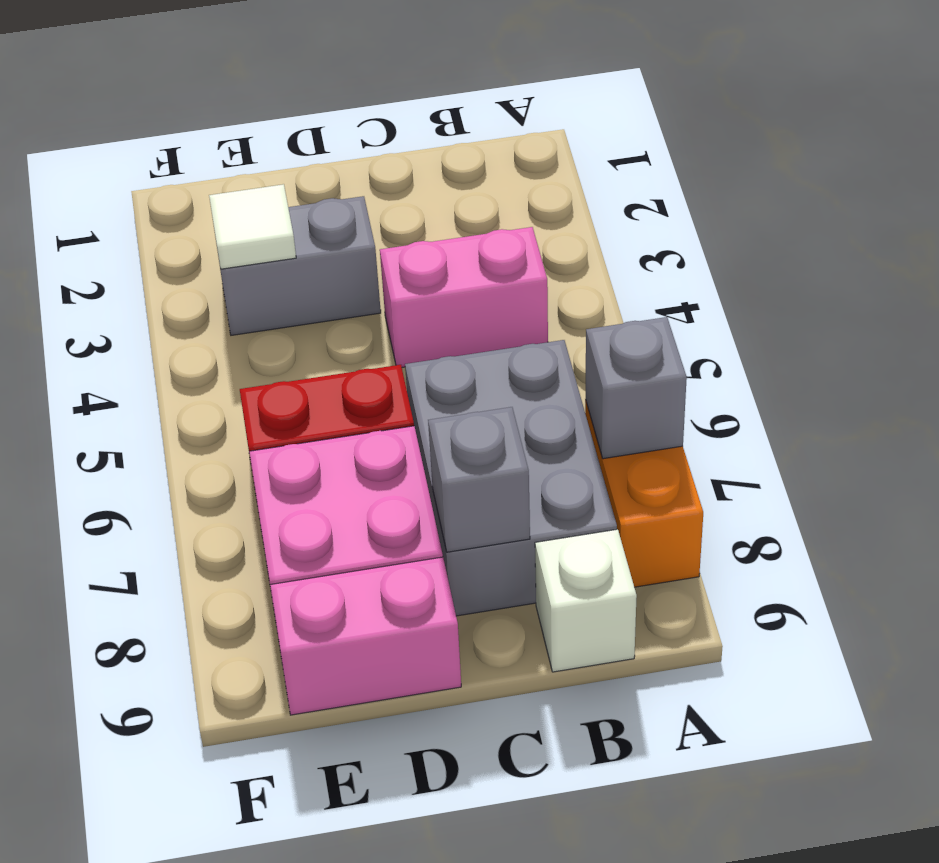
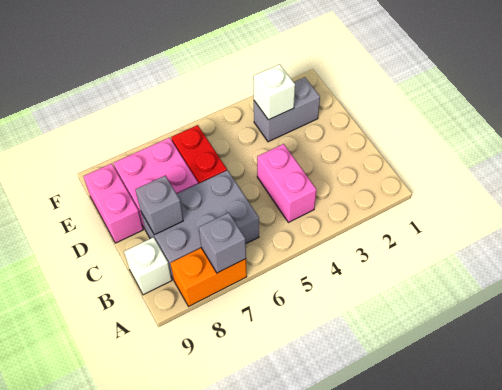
grey brick D3:E3 level 1 -> grey brick E2:E3 level 1
white tile E3 level 2 -> white brick E3 level 2

